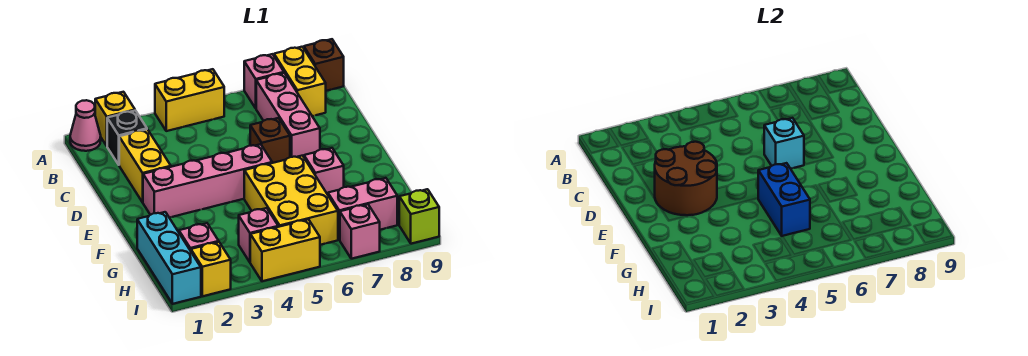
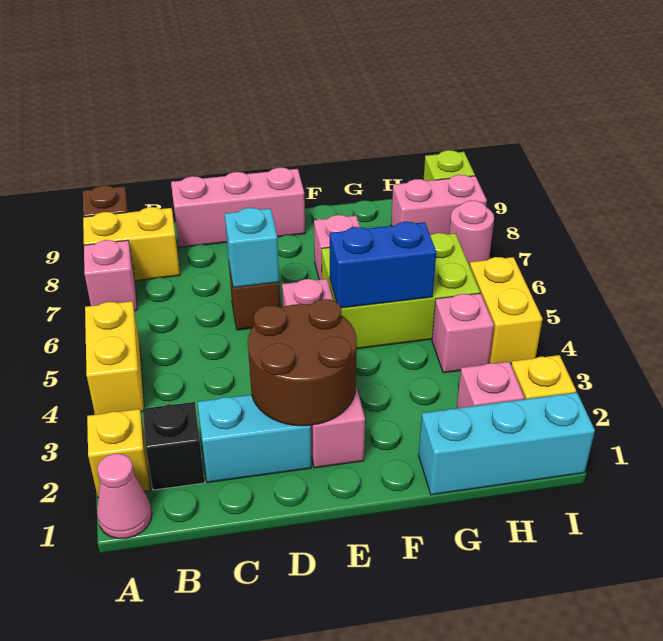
pink brick B7:D7 level 1 -> pink brick C9:E9 level 1
yellow brick C2:D2 level 1 -> cyan brick C2:D2 level 1
yellow brick F5:H6 level 1 -> lime brick F5:H6 level 1
pink brick H7:H8 level 1 -> pink brick H8:I8 level 1
pink brick I7 level 1 -> pink round brick I7 level 1

